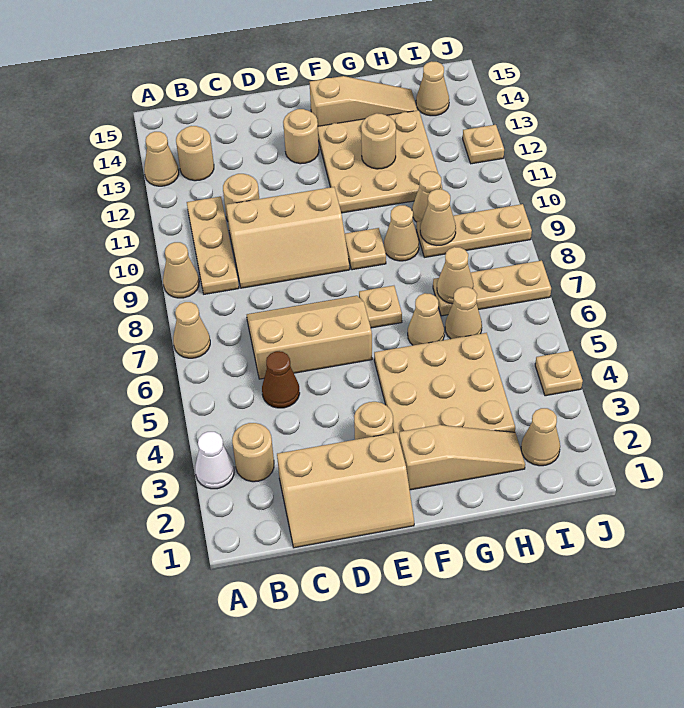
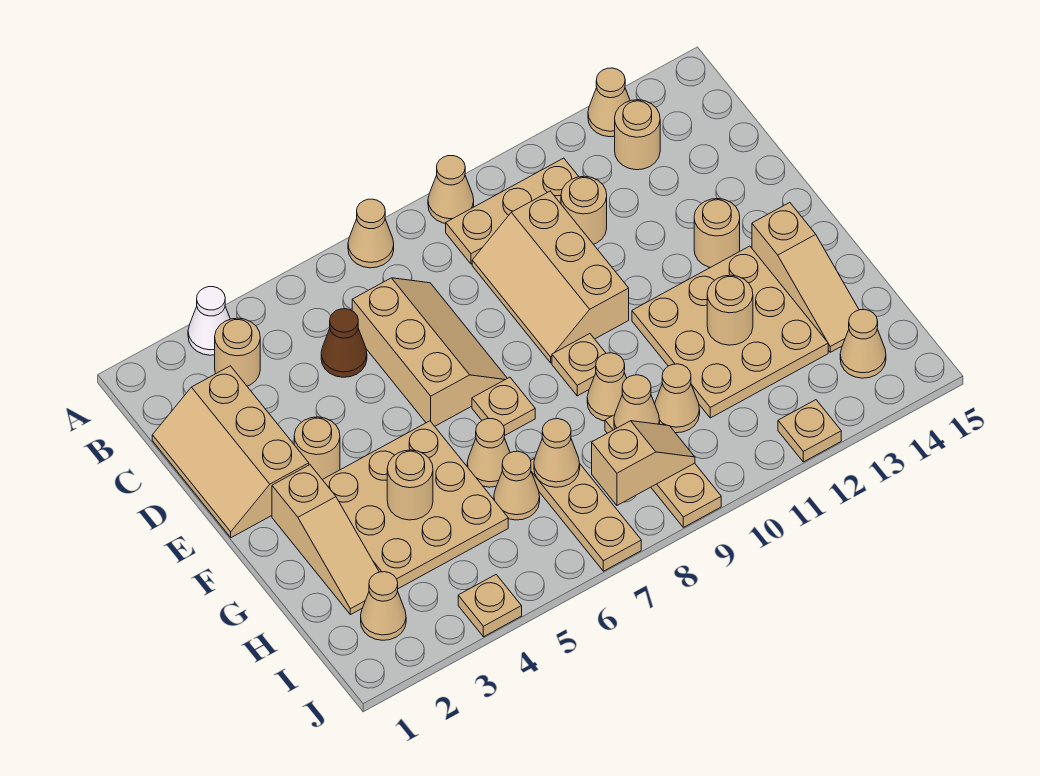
none -> tan round brick G4 level 2
none -> tan slope I8:I9 level 2 top 8

